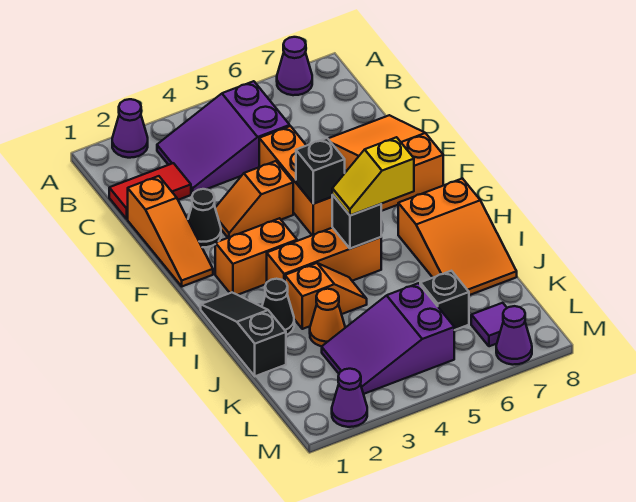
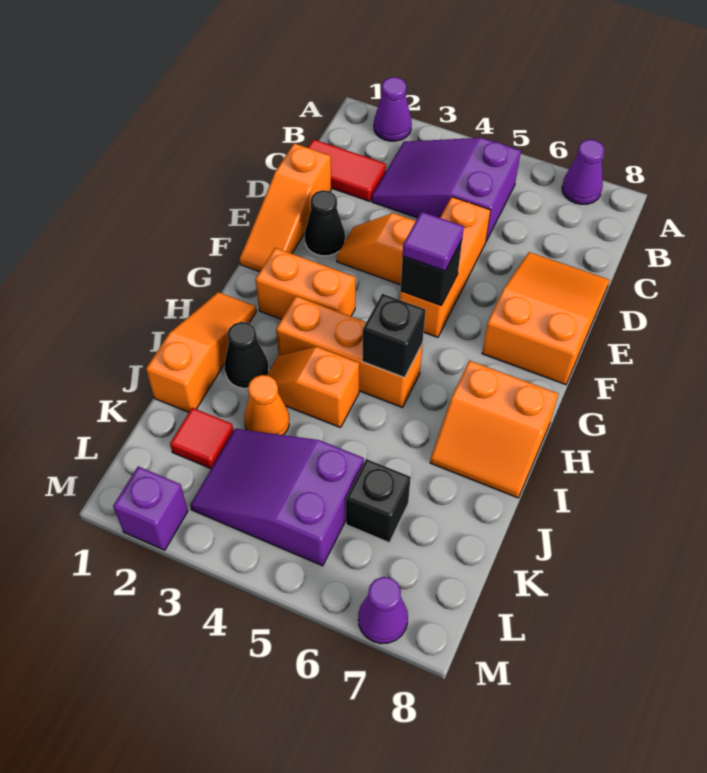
black slope H1:J1 level 1 top J -> orange slope H1:J1 level 1 top J
yellow slope H5:H6 level 3 top 6 -> none
orange slope H7:J8 level 1 top H -> orange slope H7:I8 level 1 top H
orange slope I3:I4 level 1 top 3 -> orange slope I3:I4 level 1 top 4
none -> red tile K2 level 1
purple tile L7 level 1 -> purple tile F5 level 3
purple cone M2 level 1 -> purple brick M2 level 1

